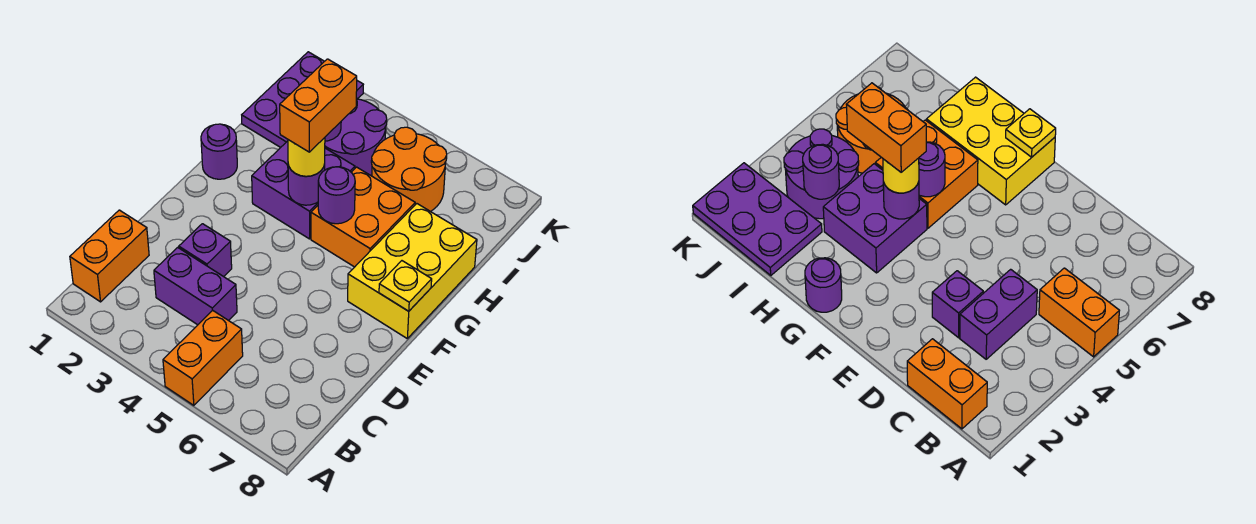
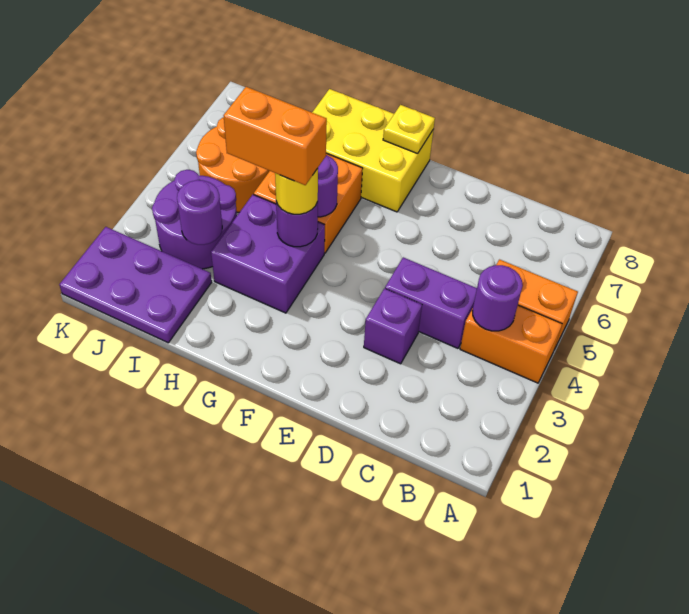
orange brick B1:C1 level 1 -> orange brick A4:B4 level 1
purple brick C3:C4 level 1 -> purple brick C4:D4 level 1
purple round brick G1 level 1 -> purple round brick B4 level 2

